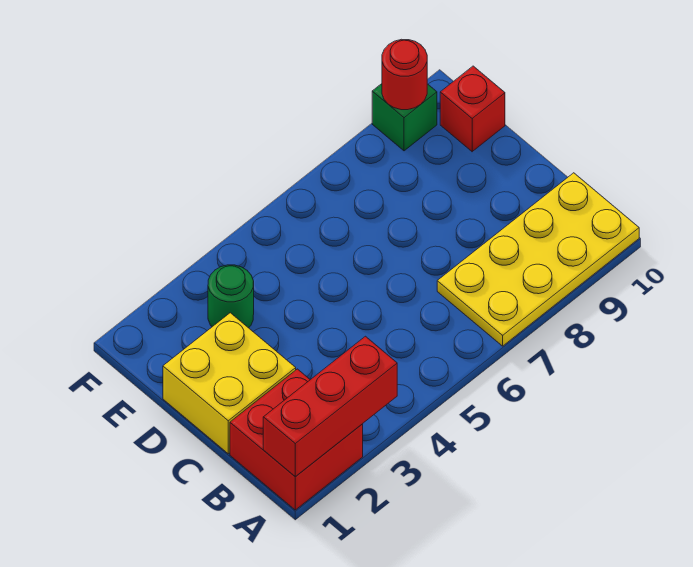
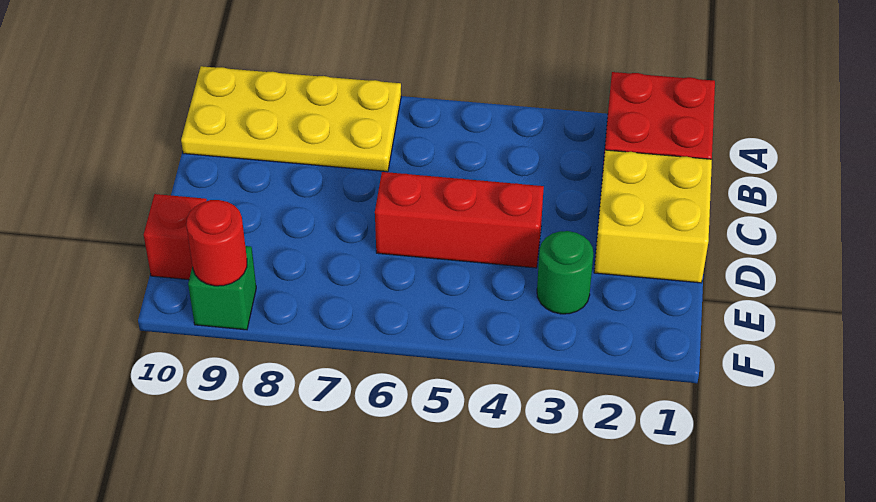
red brick A1:A3 level 2 -> red brick D4:D6 level 1

